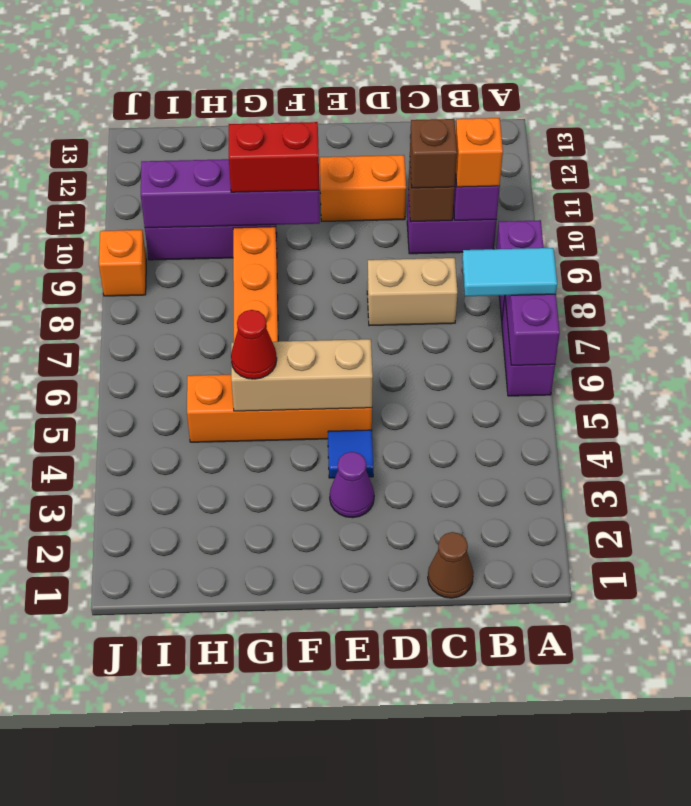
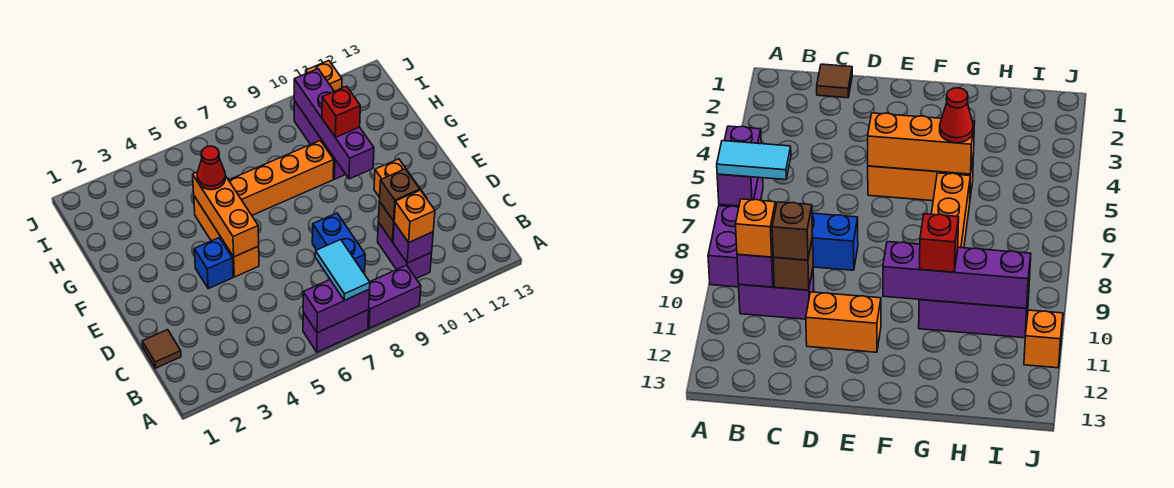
brown cone C1 level 1 -> brown tile C1 level 1
tan brick C8:D8 level 1 -> blue brick C8:D8 level 1
purple cone E3 level 1 -> none
blue tile E4 level 1 -> blue brick E4 level 1
orange brick E5:H5 level 1 -> orange brick E5:G5 level 1
tan brick E5:G5 level 2 -> orange brick E5:G5 level 2
red brick F10:G10 level 3 -> red brick G10 level 3
orange brick J9 level 1 -> orange brick J11 level 1

